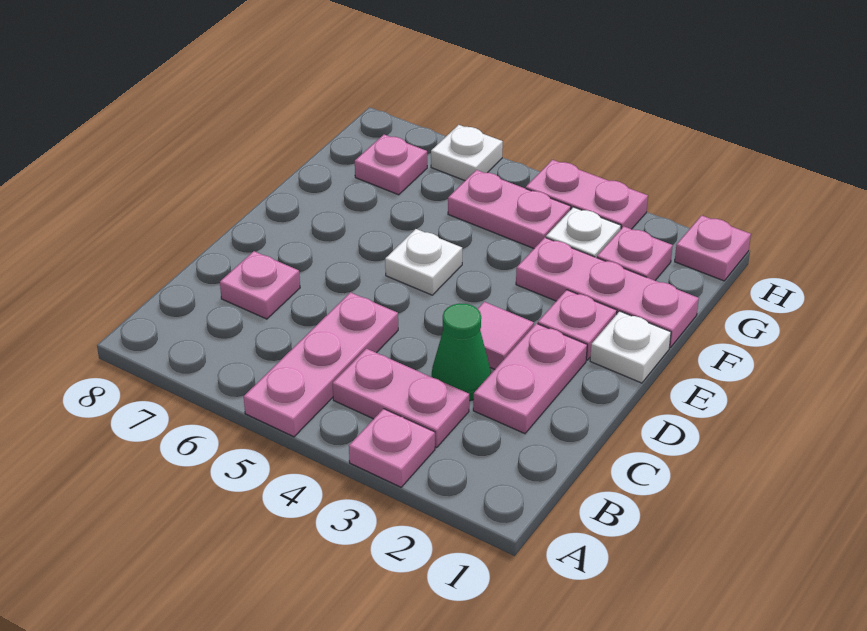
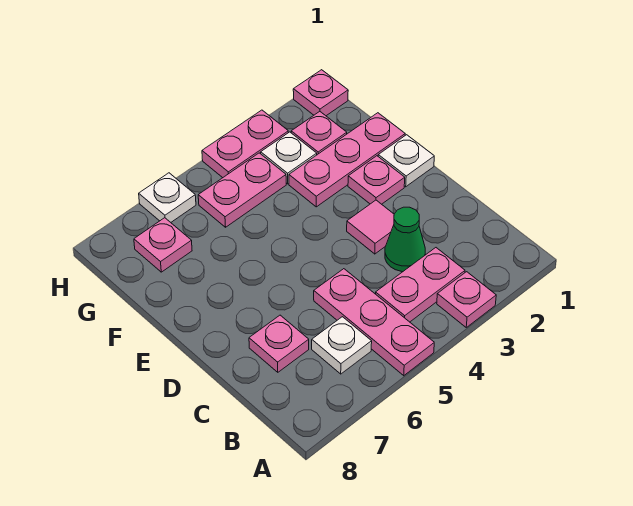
pink plate C2:D2 level 1 -> none
white plate E5 level 1 -> white plate B6 level 1

